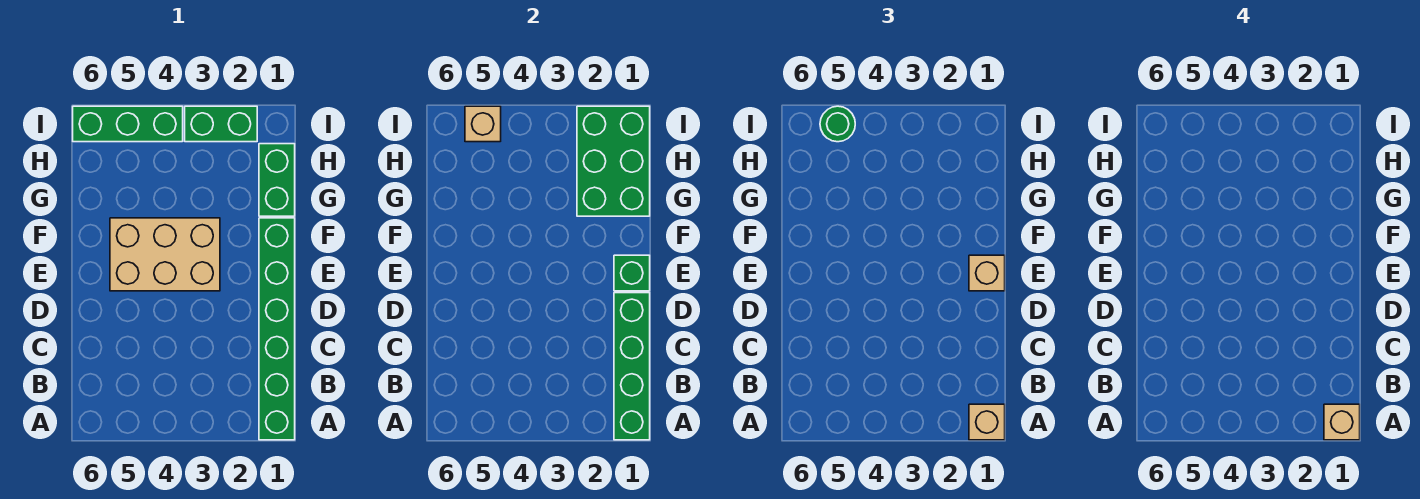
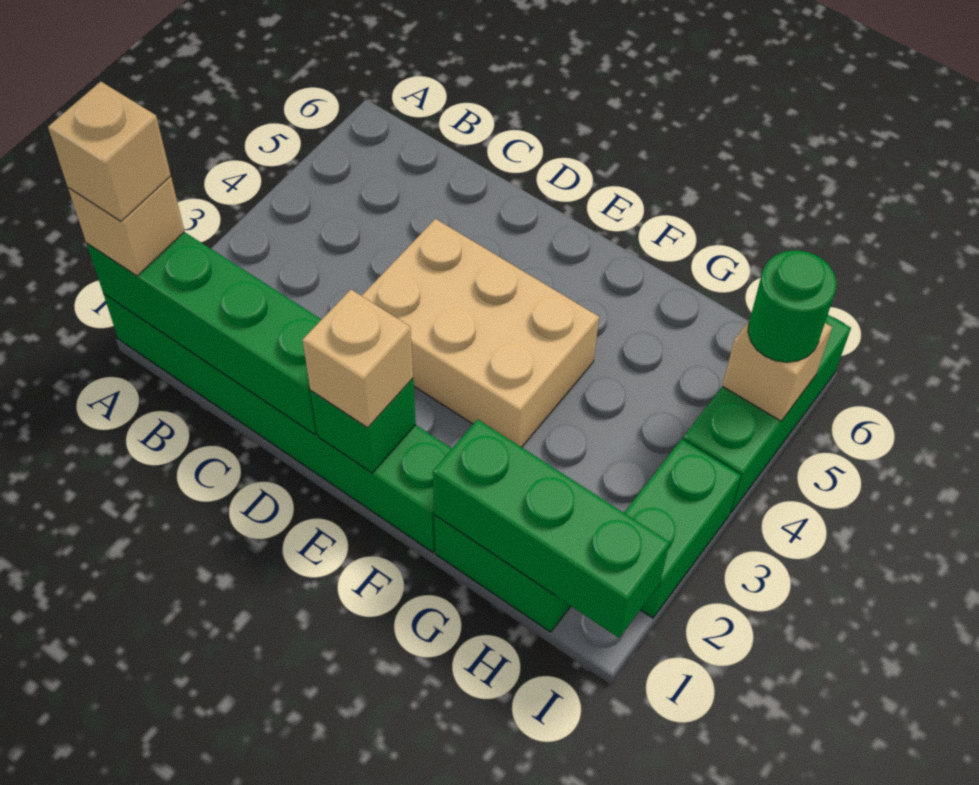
tan brick E3:F5 level 1 -> tan brick D3:F4 level 1
green brick G1:I2 level 2 -> green brick G1:I1 level 2

